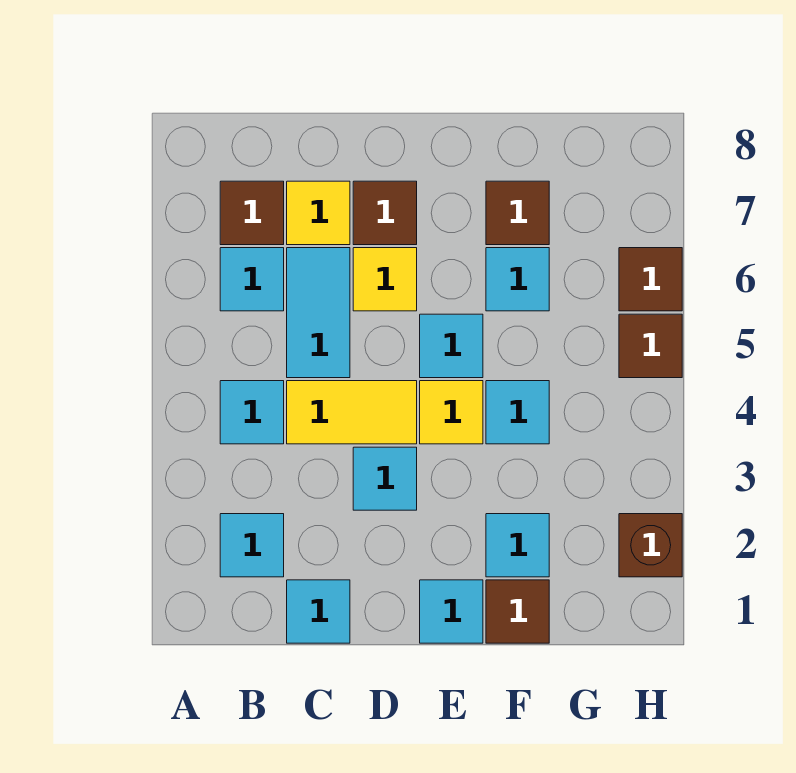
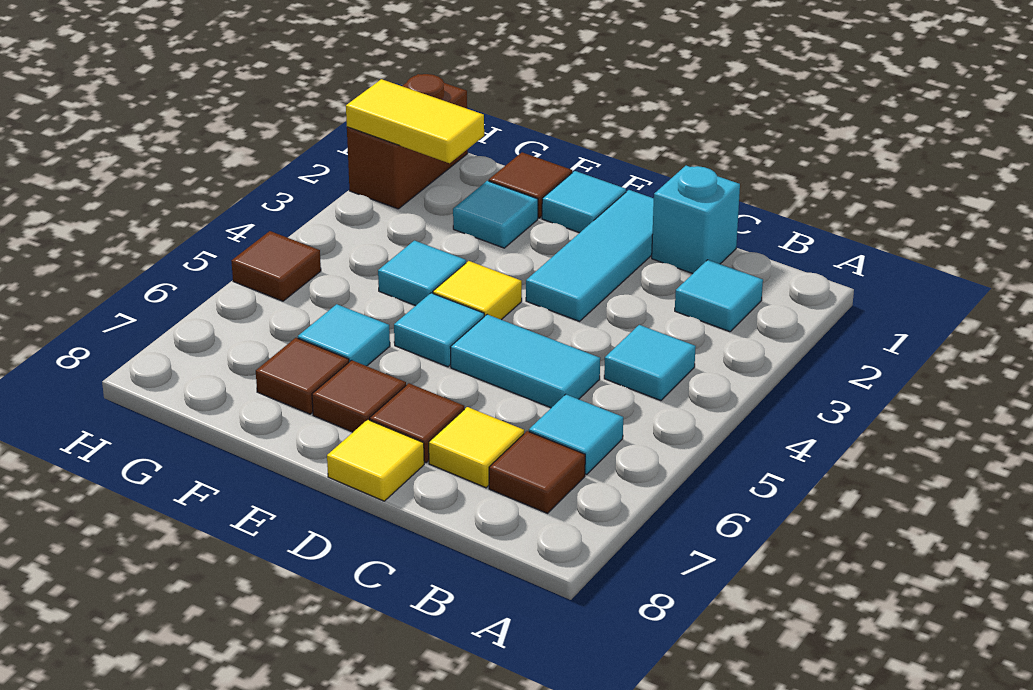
cyan tile C1 level 1 -> cyan brick C1 level 1
yellow tile C4:D4 level 1 -> yellow tile G2:H2 level 2
cyan tile C5:C6 level 1 -> cyan tile C5:D5 level 1
cyan tile D3 level 1 -> cyan tile D1:D3 level 1
yellow tile D6 level 1 -> yellow tile D8 level 1
brown brick H2 level 1 -> brown brick H1:H2 level 1
brown tile H6 level 1 -> brown tile E7 level 1

